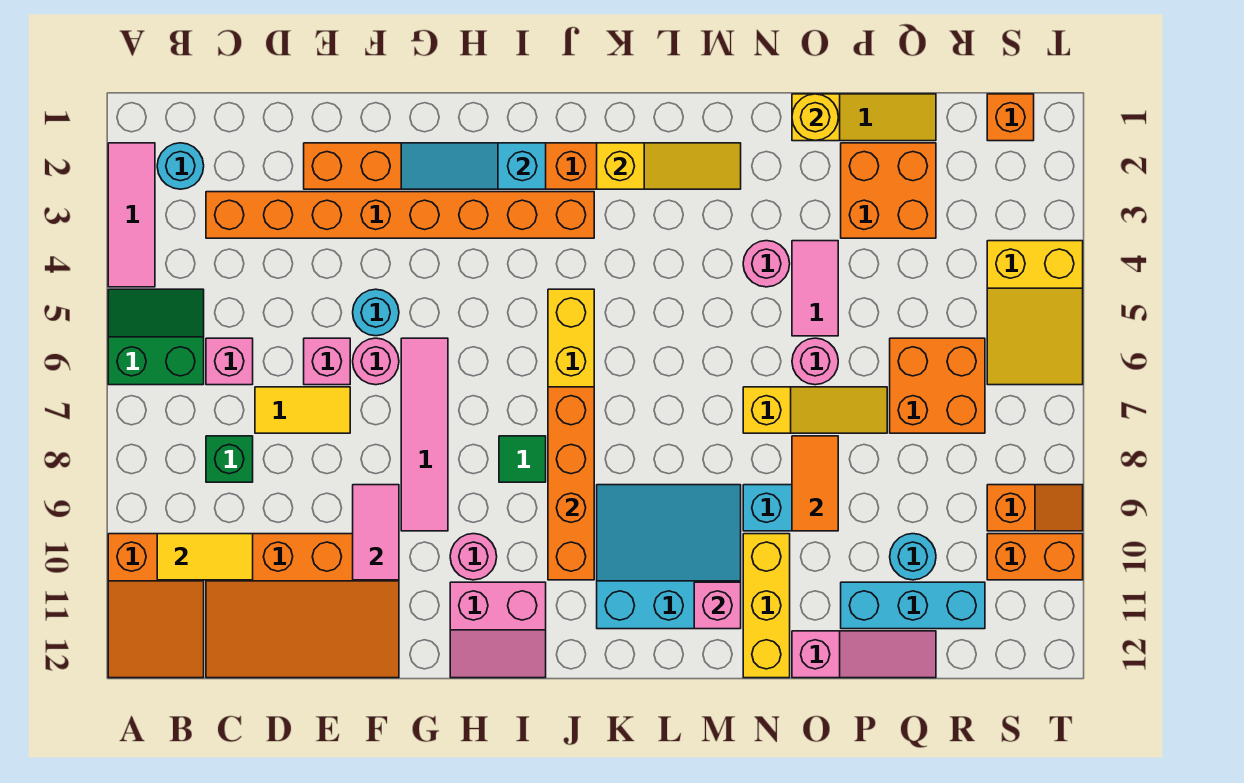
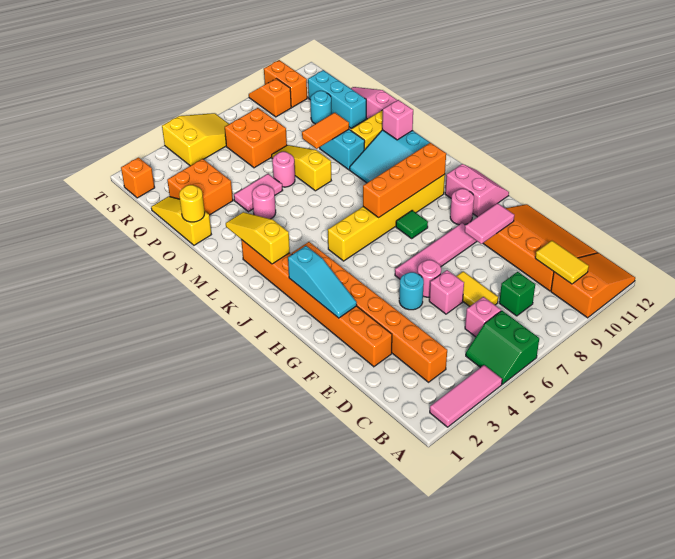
cyan round brick B2 level 1 -> none

